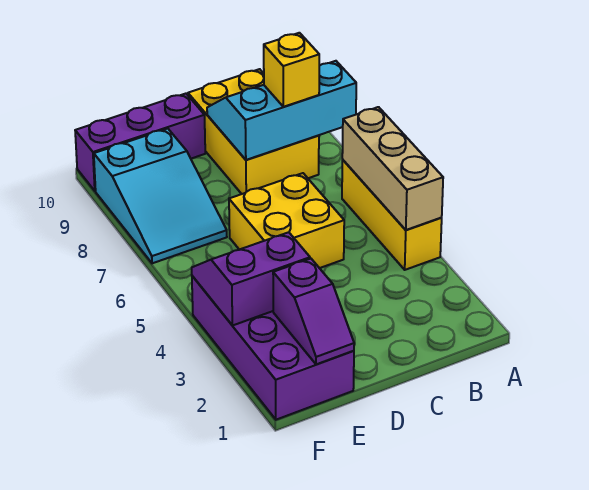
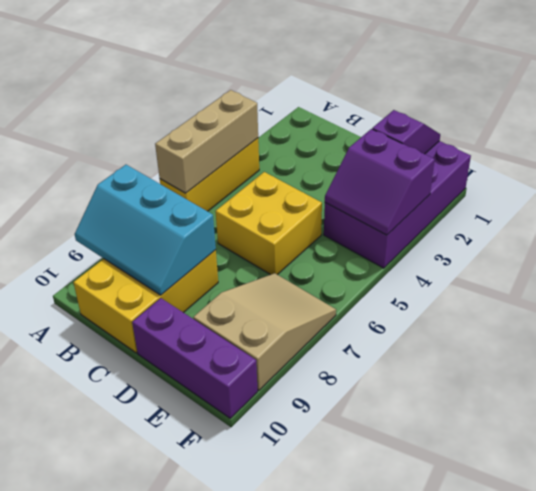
yellow brick B8 level 3 -> none
cyan slope E7:F9 level 1 top 9 -> tan slope E7:F9 level 1 top 9

